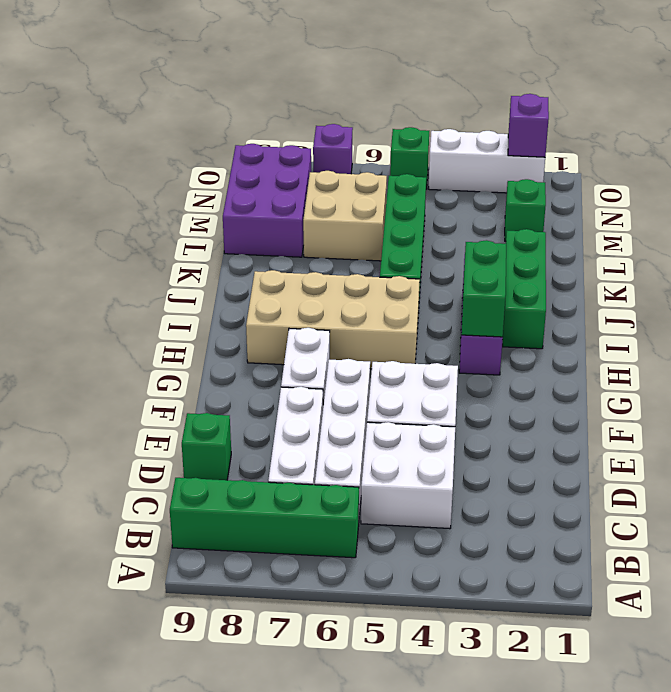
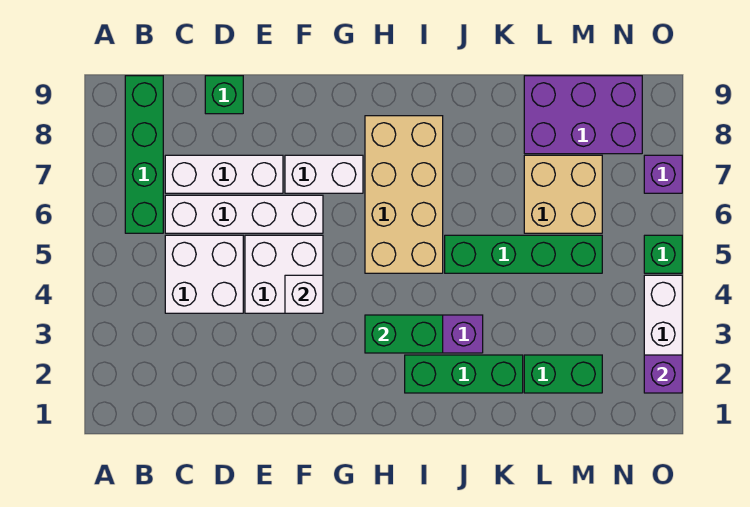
none -> white brick F4 level 2
green brick M2 level 1 -> green brick L2:M2 level 1

